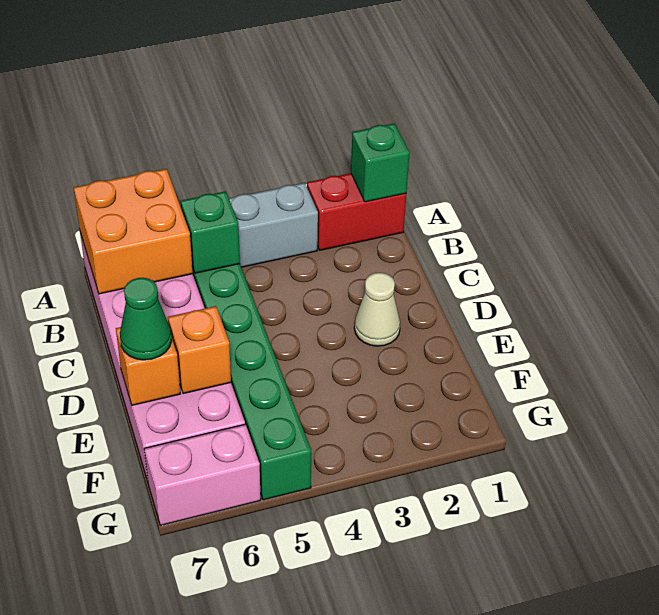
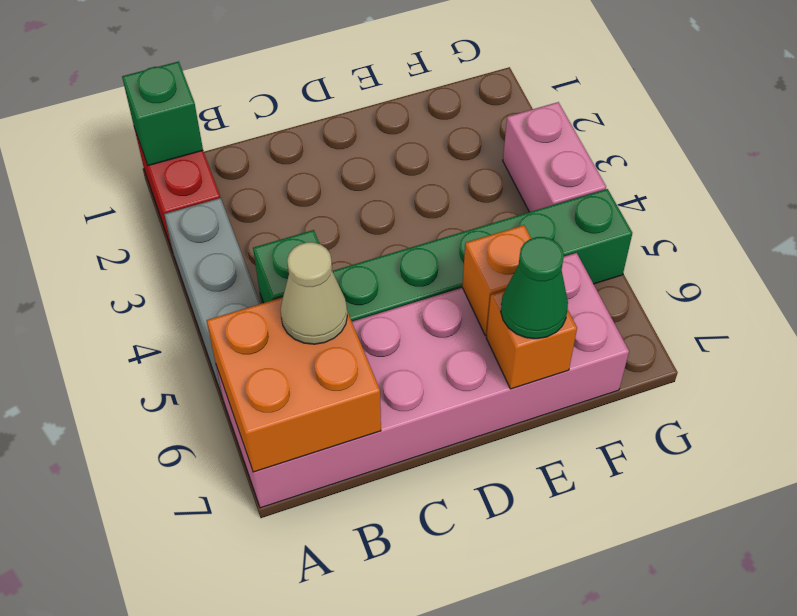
tan cone D2 level 1 -> tan cone B6 level 3
pink brick G6:G7 level 1 -> pink brick G3:G4 level 1

